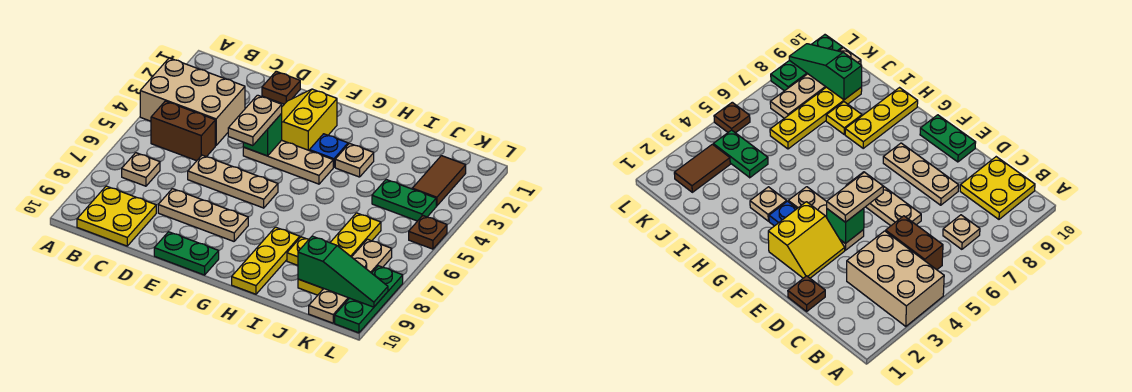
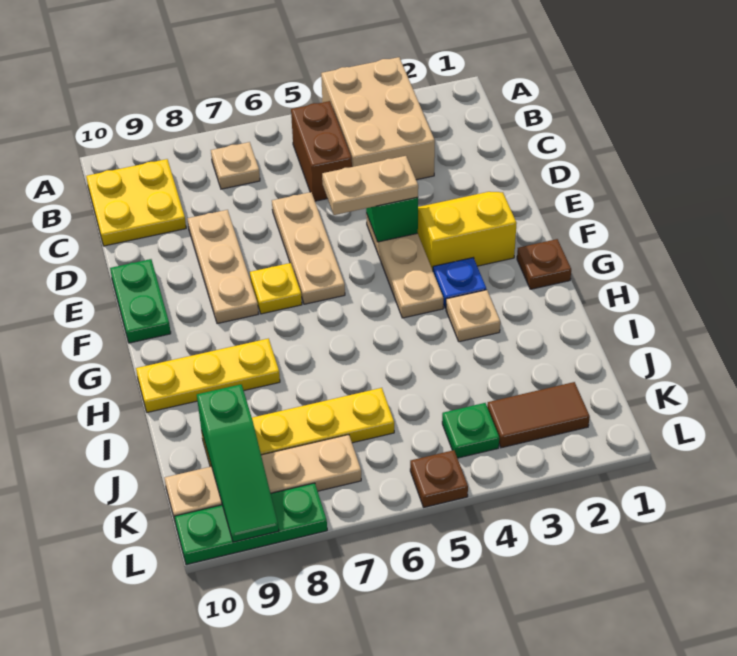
brown plate D1 level 1 -> brown plate G1 level 1
yellow plate I8 level 1 -> yellow plate F7 level 1
green plate J4:K4 level 1 -> green plate K4 level 1

